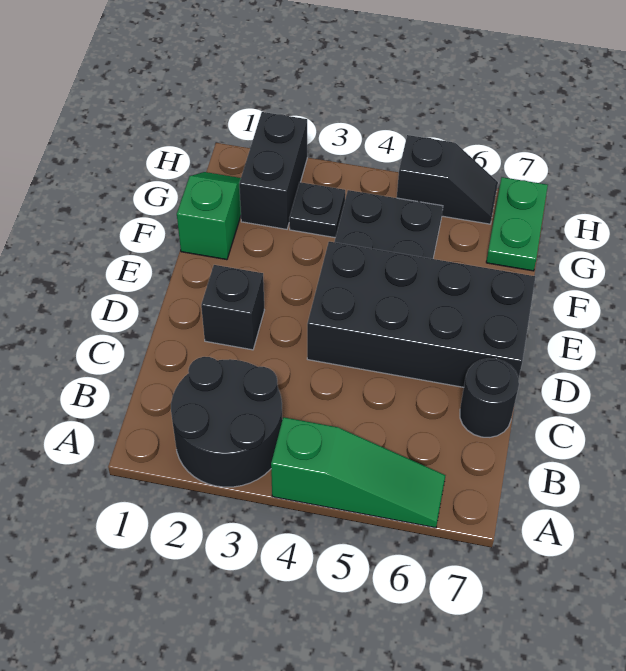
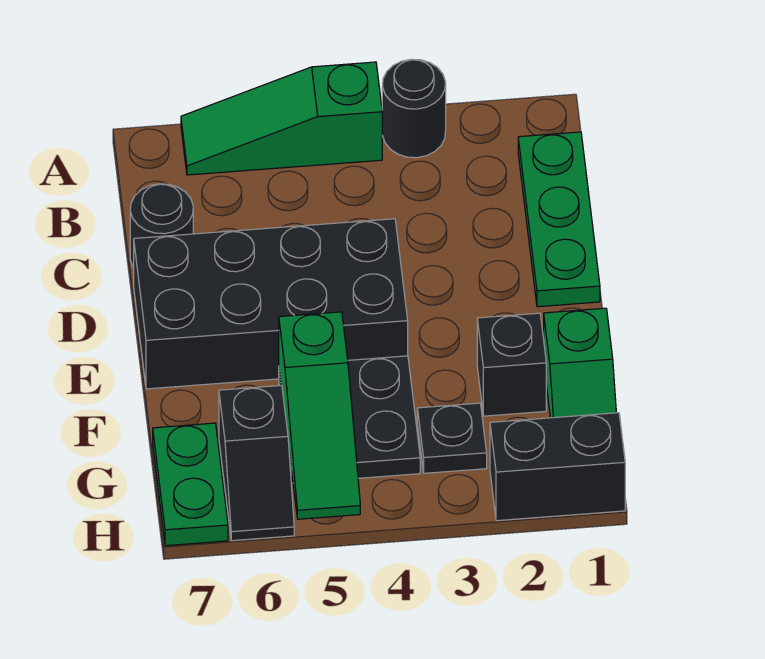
black round brick A2:B3 level 1 -> black round brick A3 level 1
none -> green plate B1:D1 level 1
black brick D2 level 1 -> black brick F2 level 1
none -> green slope F5:H5 level 2 top F
black brick G2:H2 level 1 -> black brick H1:H2 level 1
black slope H5:H6 level 1 top 5 -> black slope G6:H6 level 1 top G

